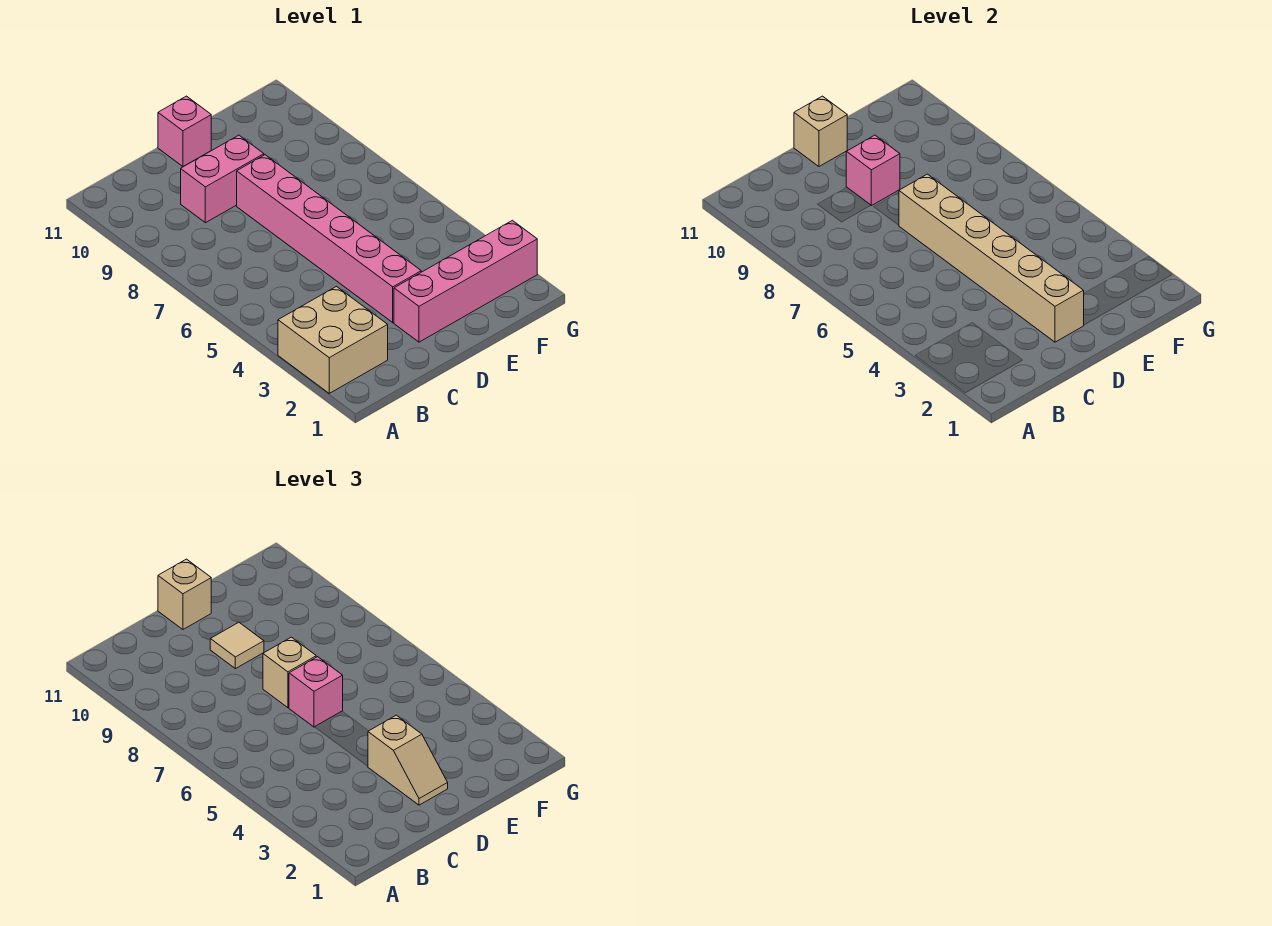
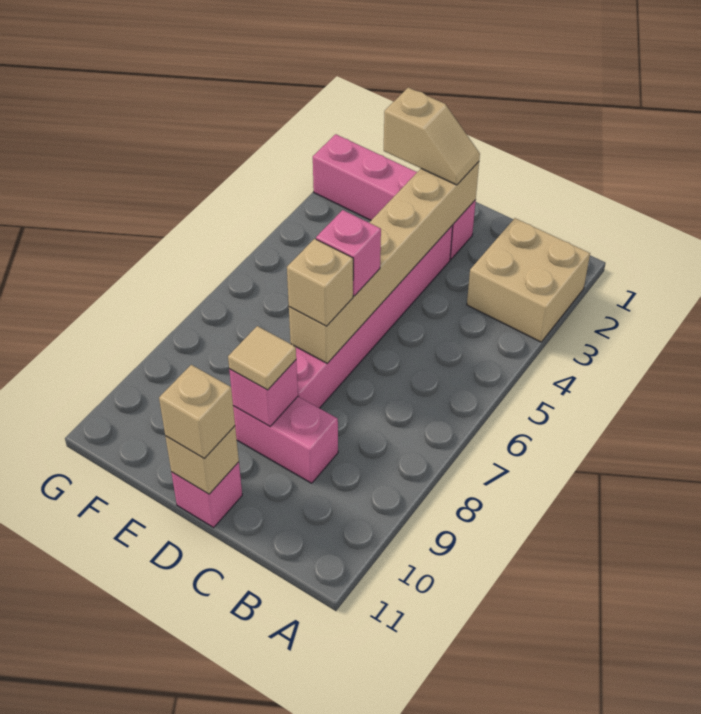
tan slope D2:D3 level 3 top 3 -> tan slope D2:E2 level 3 top E

